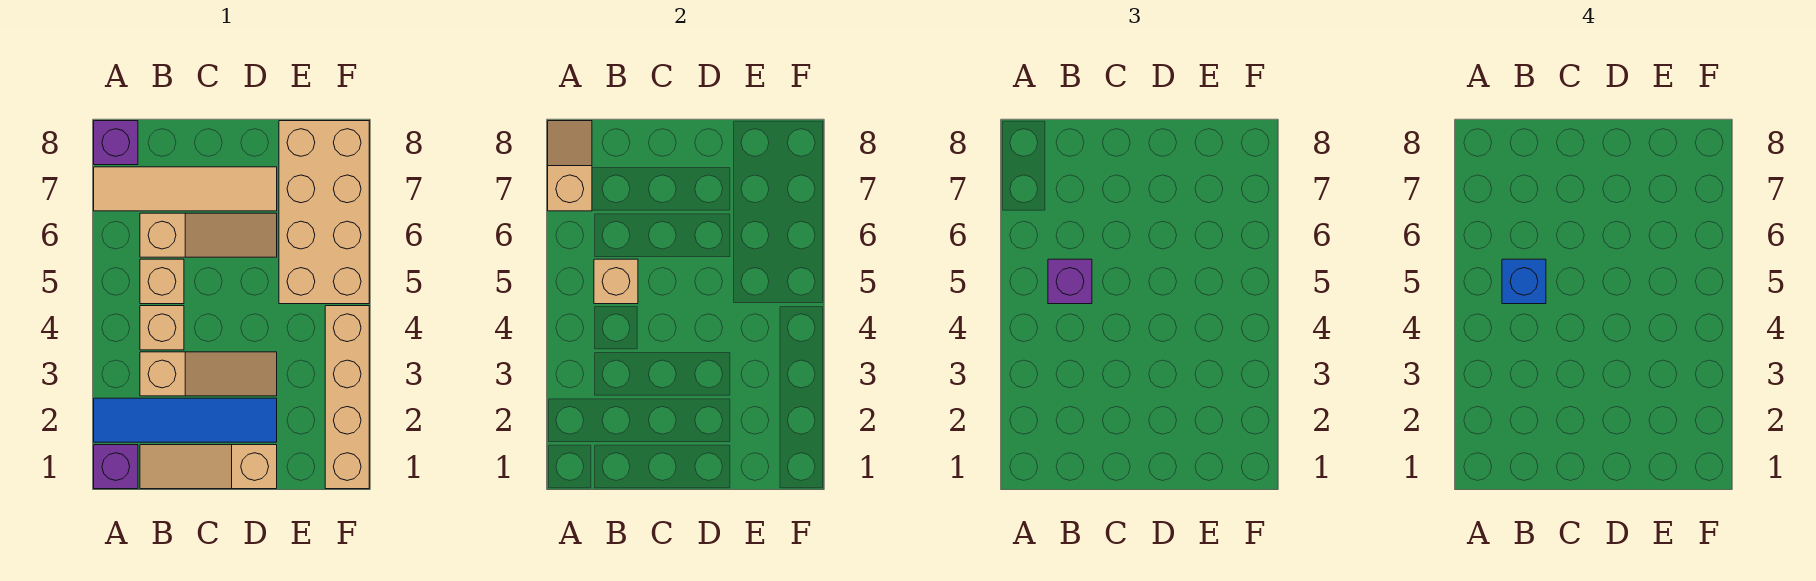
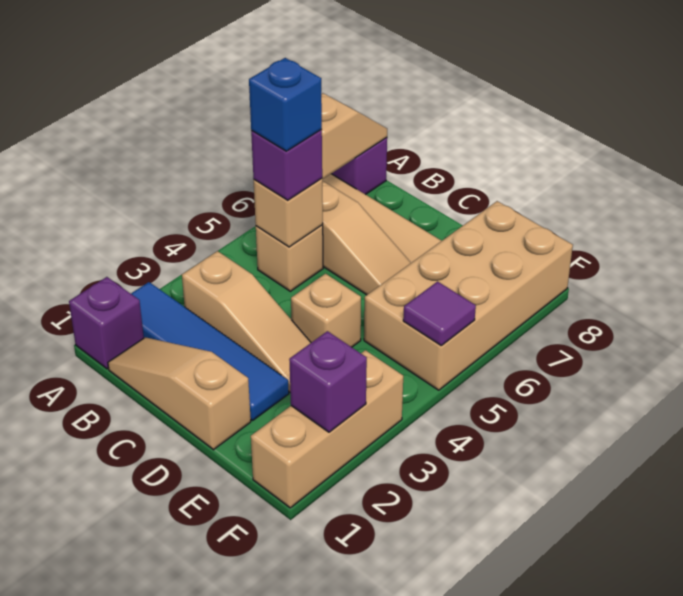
tan brick B4 level 1 -> tan brick D4 level 1
tan brick F1:F4 level 1 -> tan brick F1:F3 level 1
none -> purple brick F2 level 2
none -> purple tile F5 level 2

